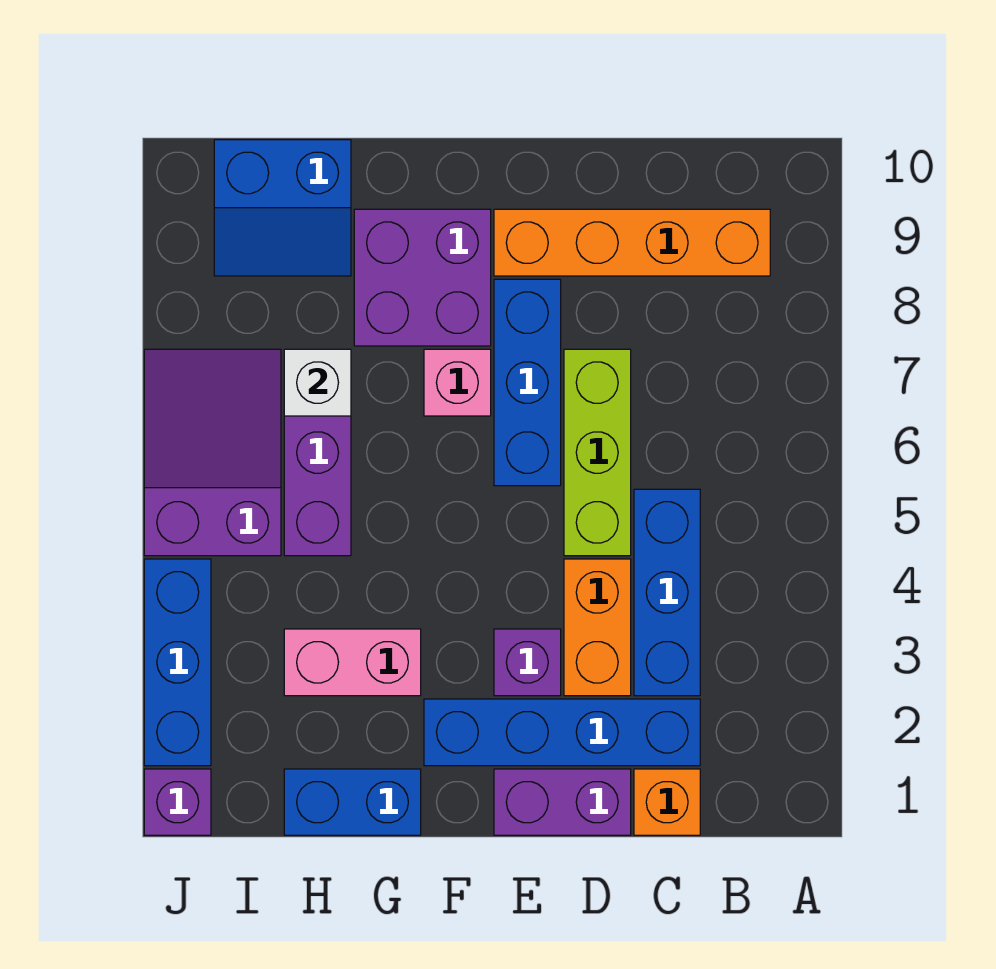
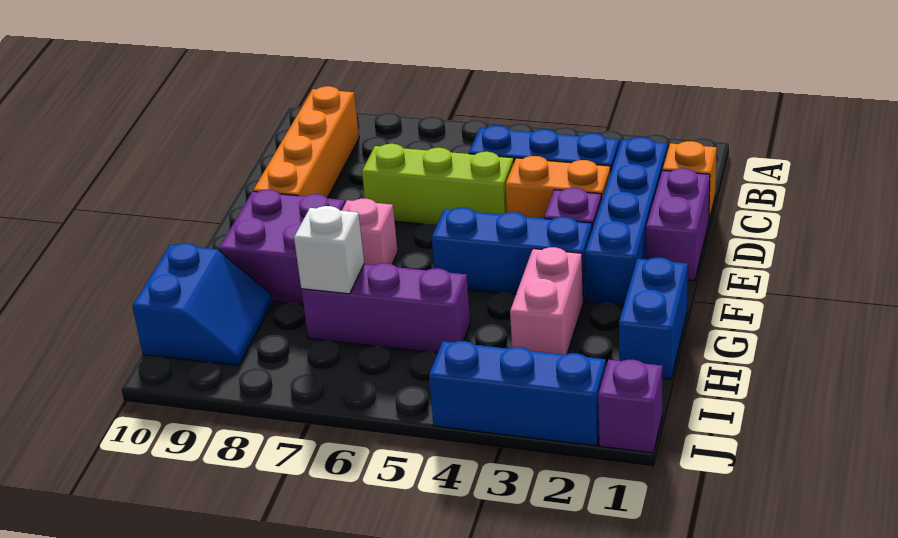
blue brick E6:E8 level 1 -> blue brick F3:F5 level 1
purple slope I5:J7 level 1 top 5 -> none

